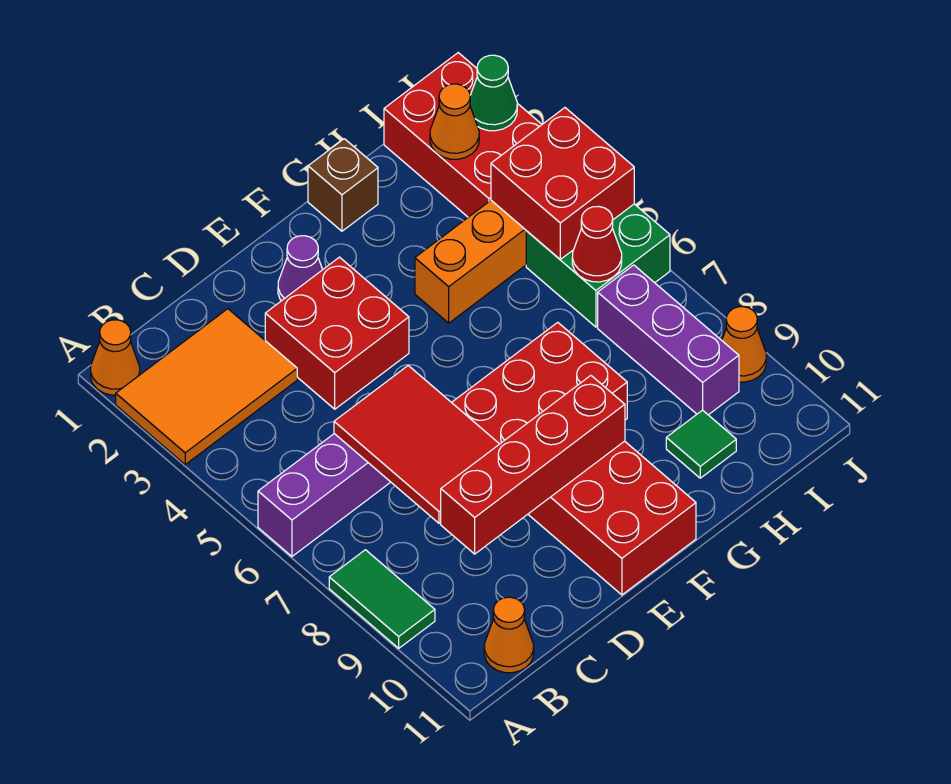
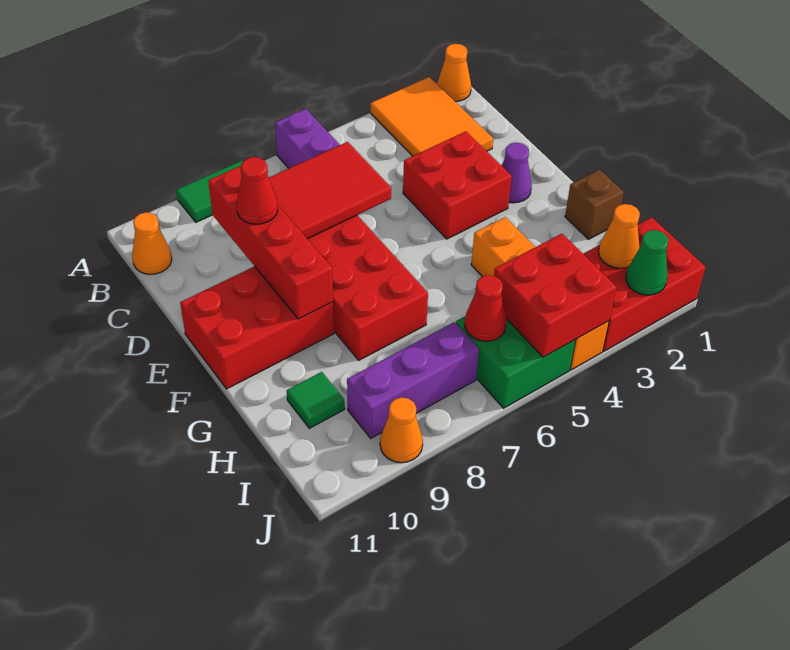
none -> red cone D9 level 3

